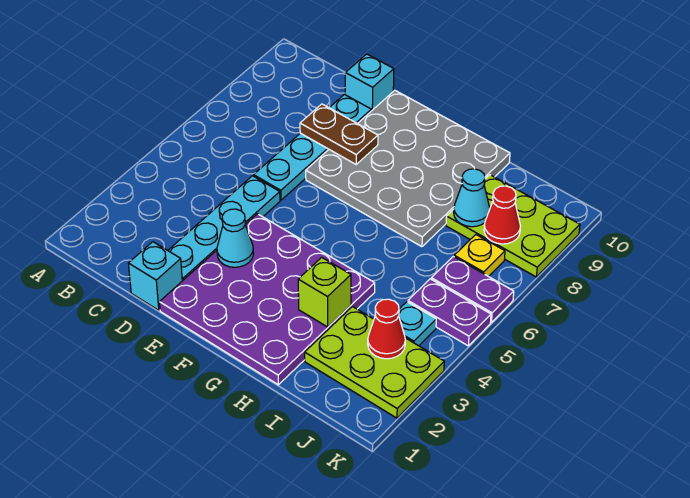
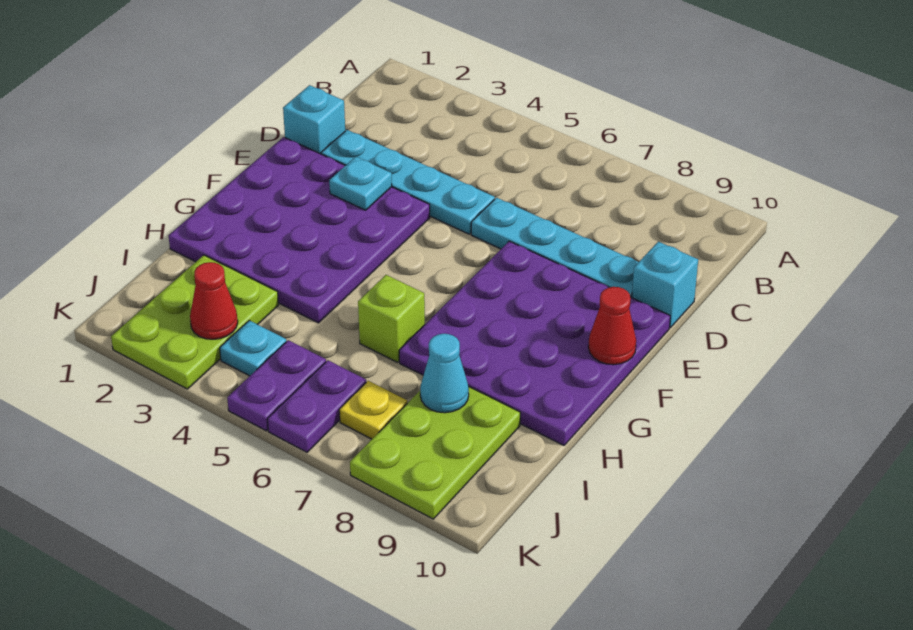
brown plate D8:E8 level 2 -> none
cyan cone E3 level 2 -> cyan plate E3 level 2
grey plate E7:H10 level 1 -> purple plate E7:H10 level 1
lime brick H3 level 2 -> lime brick H6 level 1
red cone J8 level 2 -> red cone F10 level 2

